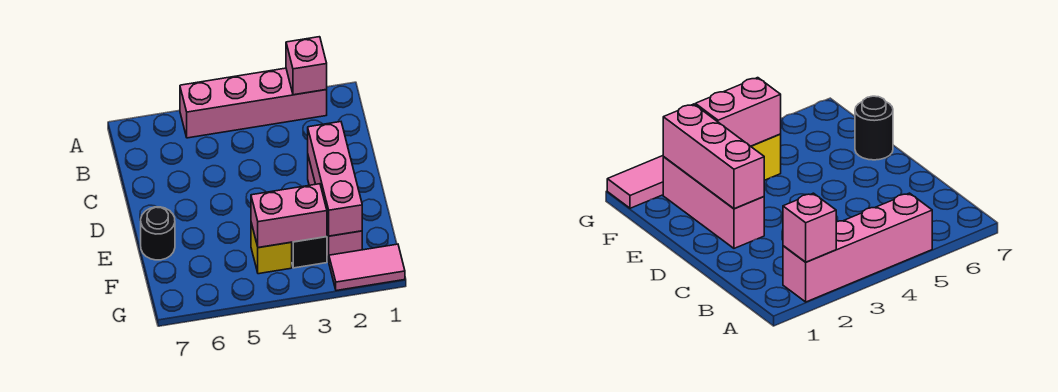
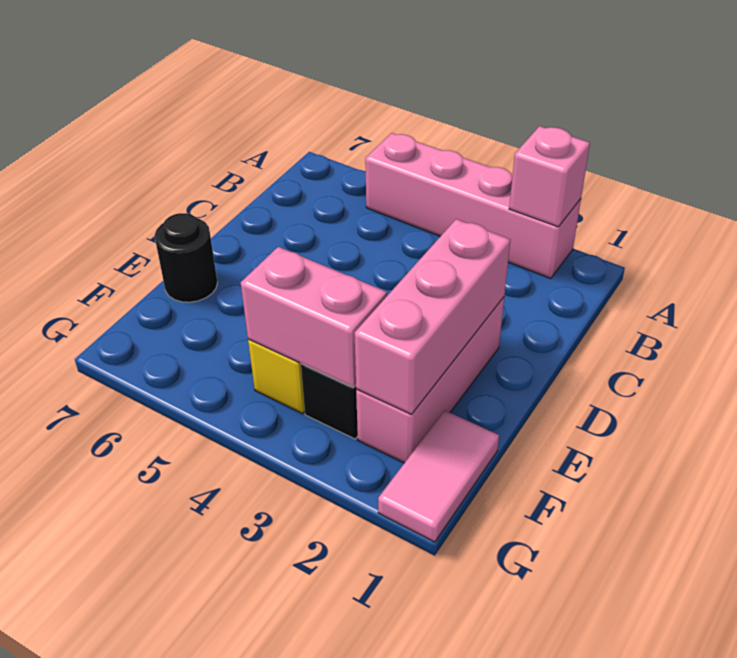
pink tile G1:G2 level 1 -> pink tile F1:G1 level 1

